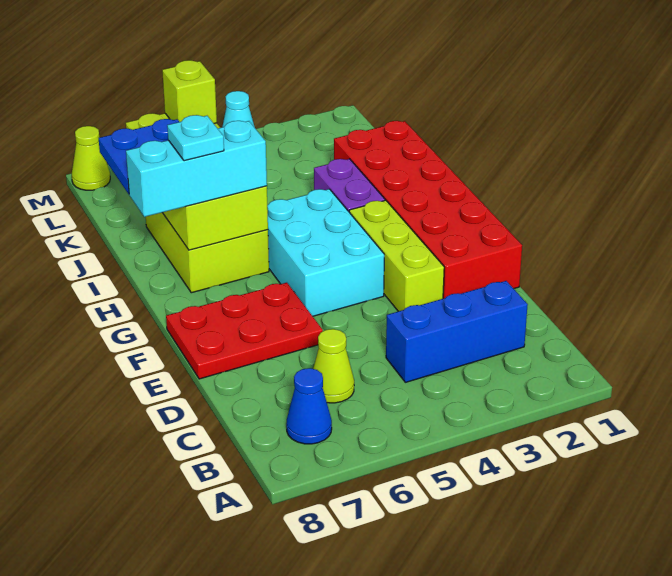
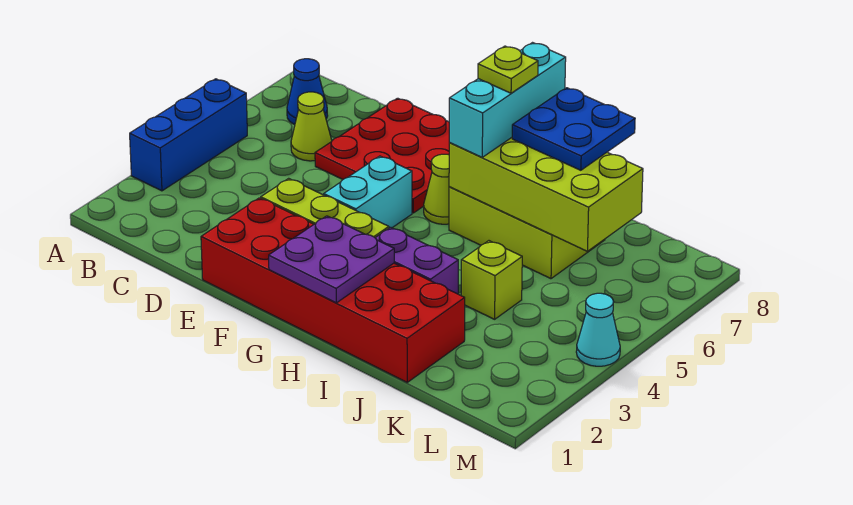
blue brick C2:C4 level 1 -> blue brick A3:A5 level 1
red plate E6:F8 level 1 -> red plate D6:F8 level 1
cyan brick F4:H5 level 1 -> cyan brick F4:F5 level 1
none -> purple plate G1:H2 level 2
cyan plate H7 level 4 -> lime plate H7 level 4
lime brick K6 level 3 -> lime brick J4 level 1
lime cone M8 level 1 -> lime cone G6 level 1

